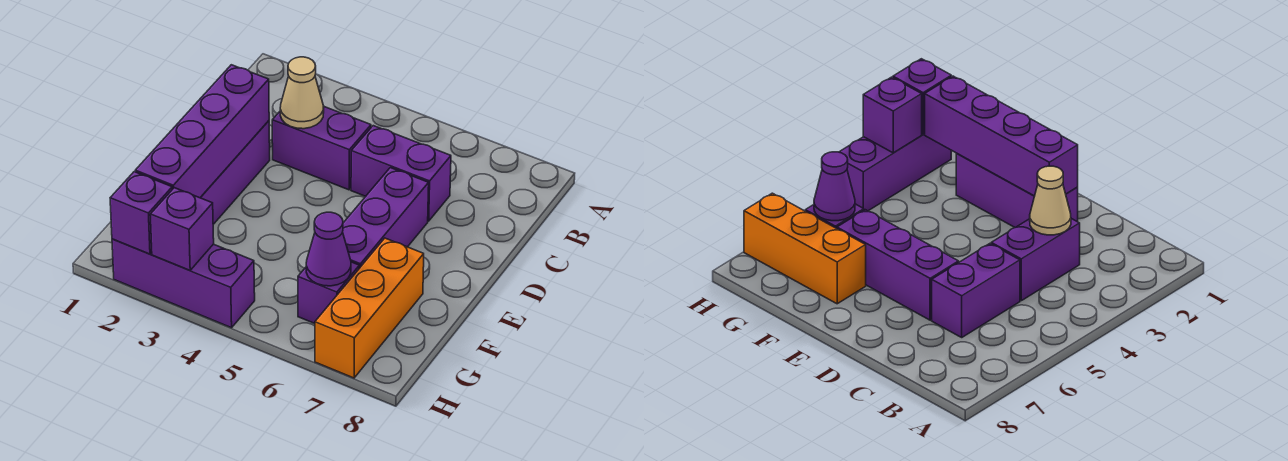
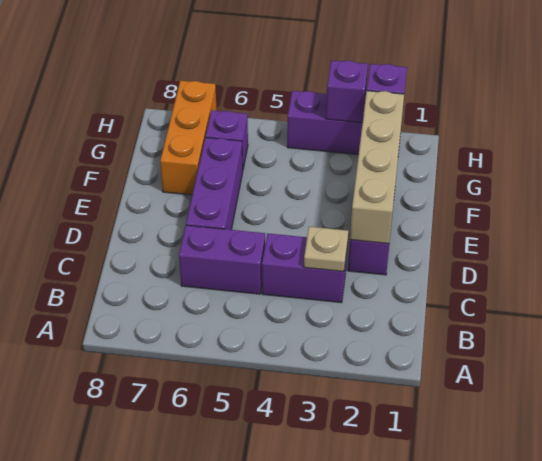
tan cone C3 level 2 -> tan plate C3 level 2
purple brick D2:G2 level 2 -> tan brick D2:G2 level 2
purple cone G6 level 2 -> none

